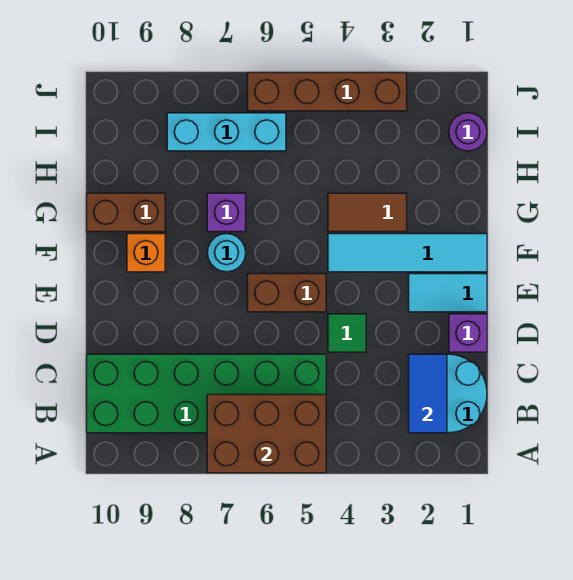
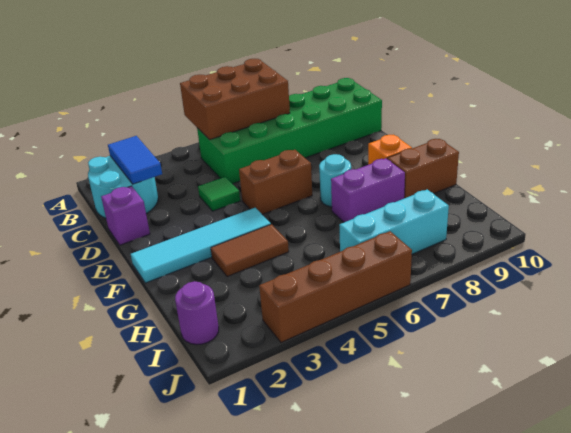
cyan tile E1:E2 level 1 -> none
purple brick G7 level 1 -> purple brick G7:G8 level 1

